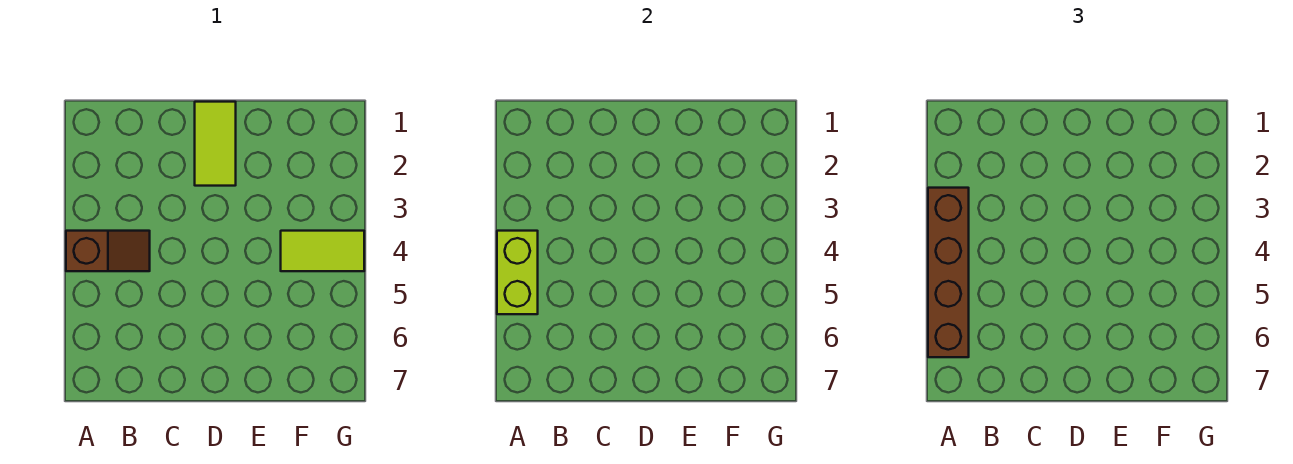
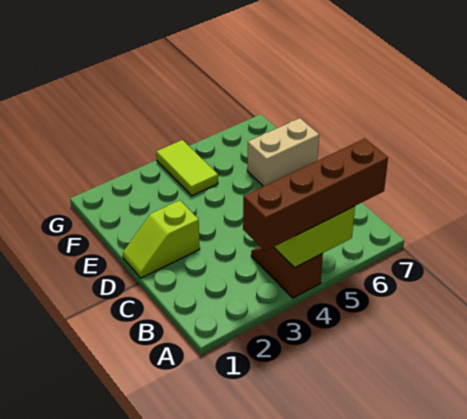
lime tile D1:D2 level 1 -> lime slope D1:D2 level 1 top 2
none -> tan brick E6:E7 level 1

